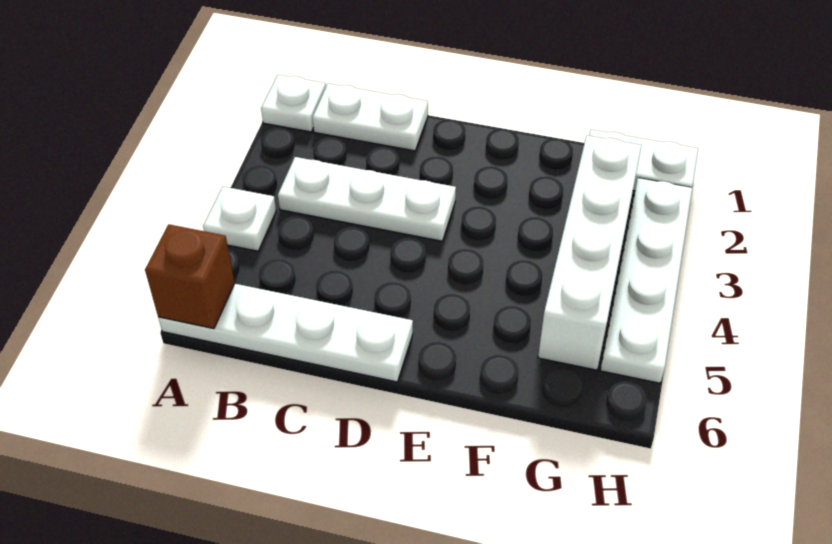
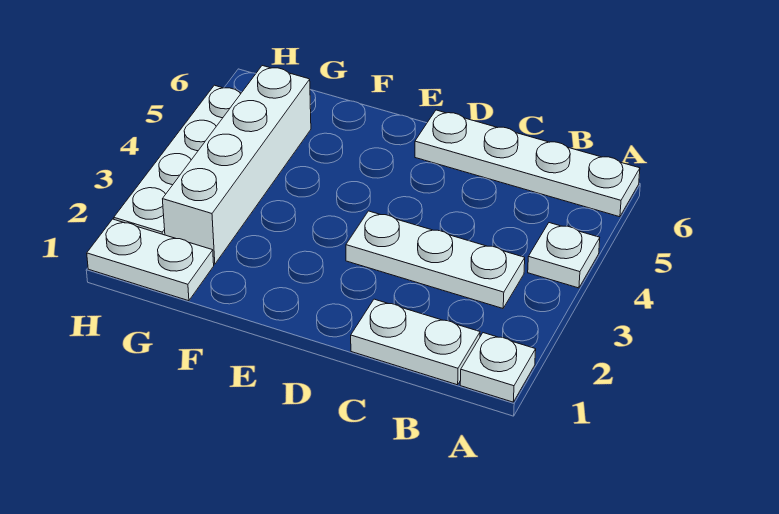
brown brick A6 level 2 -> none

